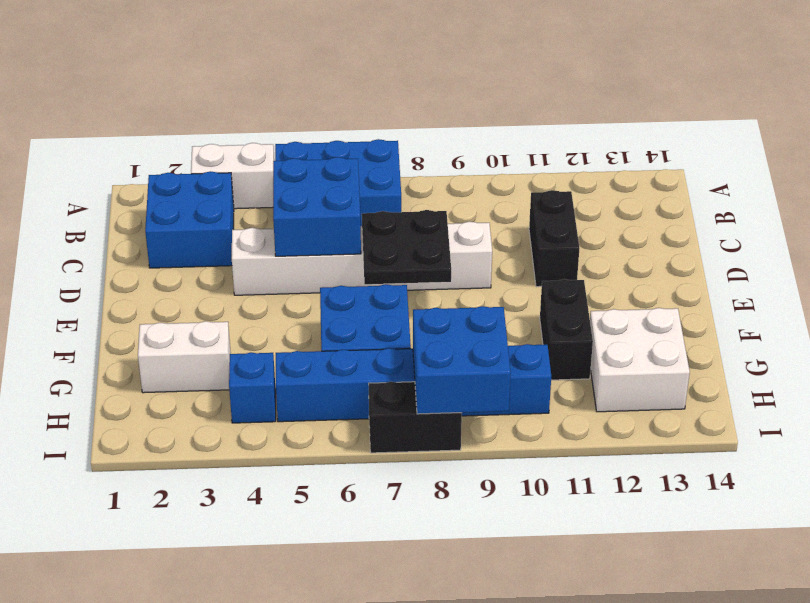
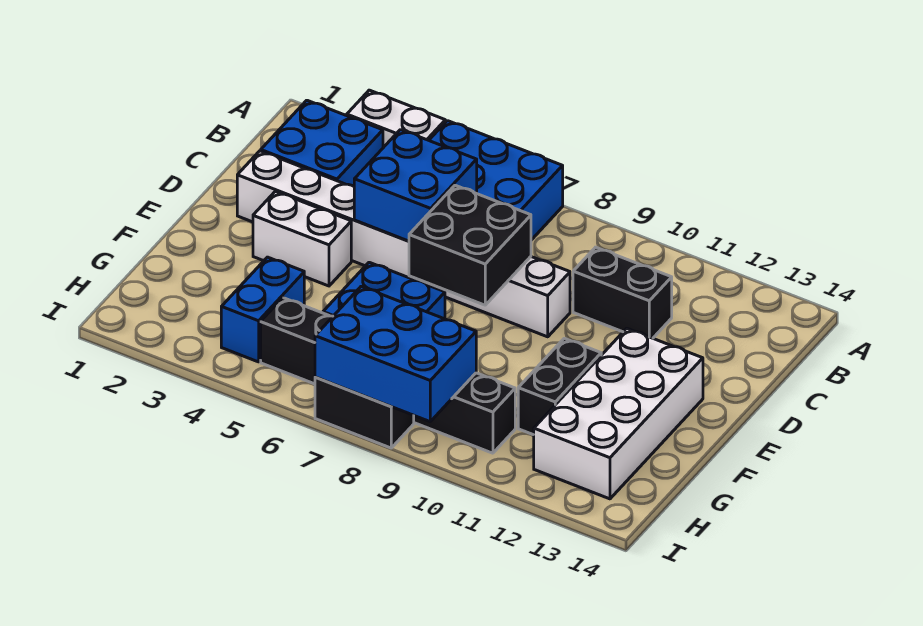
black brick C11:D11 level 1 -> black brick C10:C11 level 1
white brick D4:D9 level 1 -> white brick D2:D9 level 1
black plate D7:E8 level 2 -> black brick D7:E8 level 2
white brick G2:G3 level 1 -> white brick E3:E4 level 1
white brick G12:H13 level 1 -> white brick E12:H13 level 1
blue brick H4 level 1 -> blue brick G4:H4 level 1
blue brick H5:H10 level 1 -> black brick H5:H10 level 1
blue brick H8:I9 level 2 -> blue brick H7:I9 level 2

